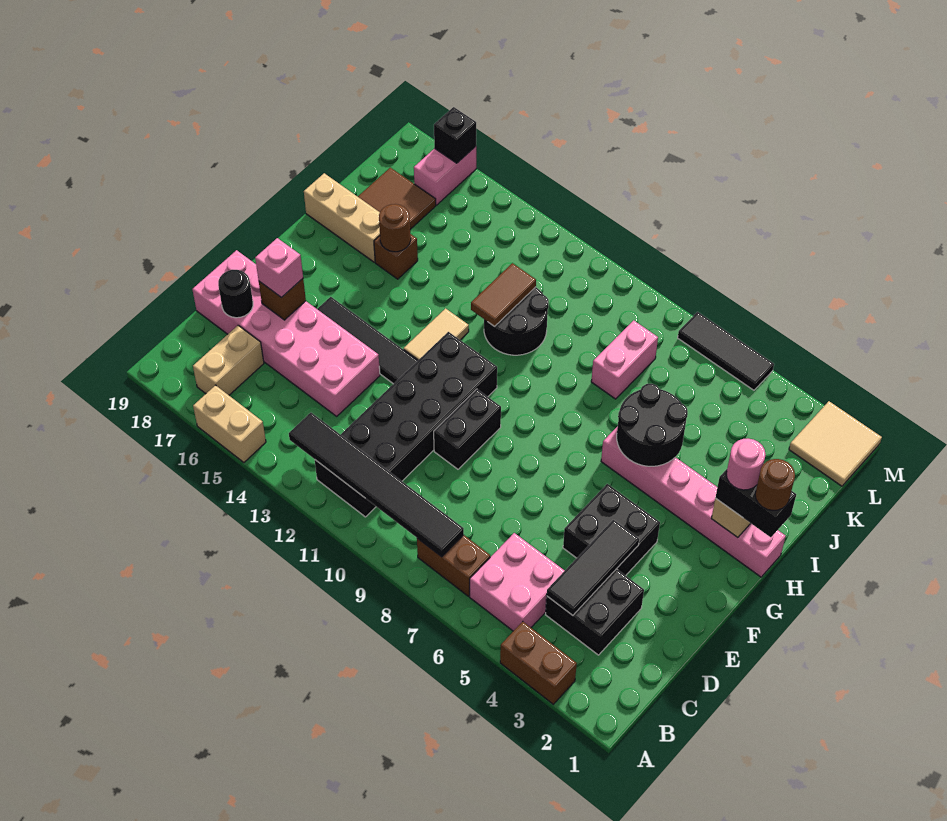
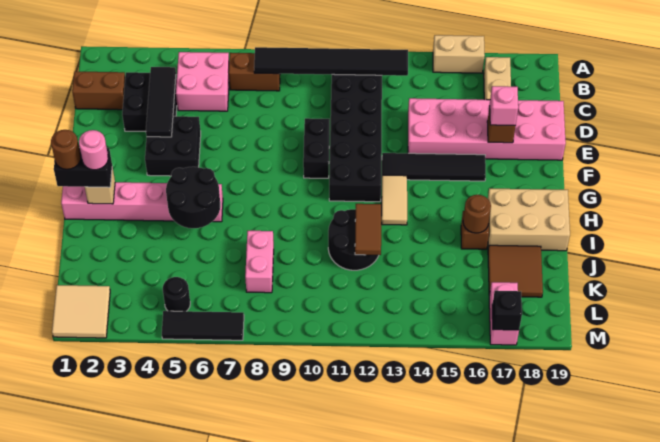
brown brick A3:A4 level 1 -> brown brick C1:C2 level 1
black round brick D18 level 2 -> black round brick L5 level 1
tan brick I17:I19 level 1 -> tan brick H17:I19 level 1

